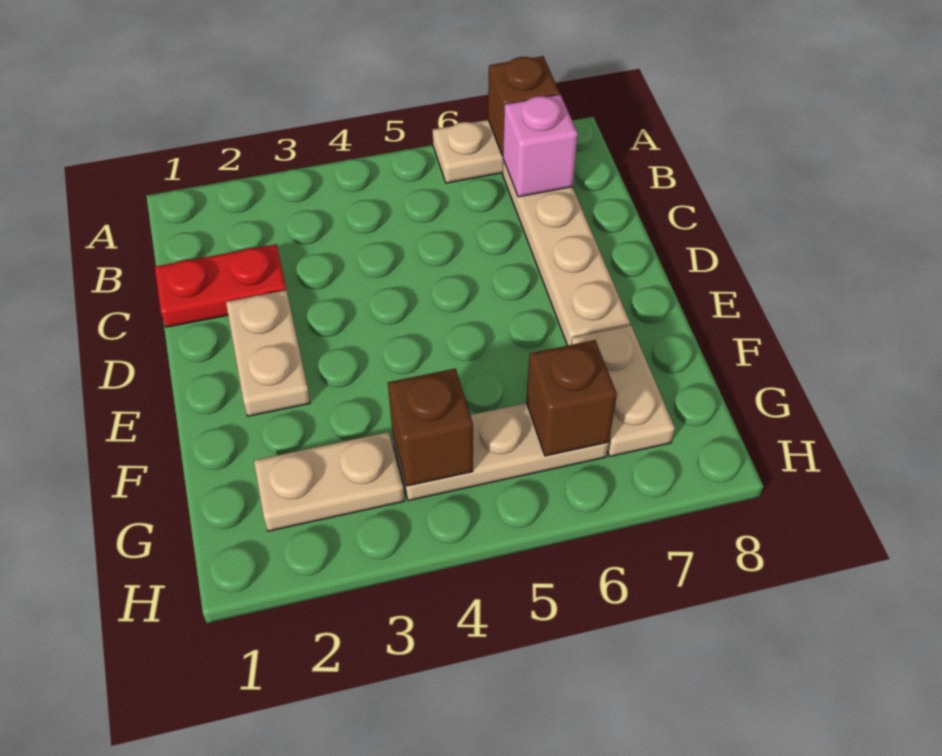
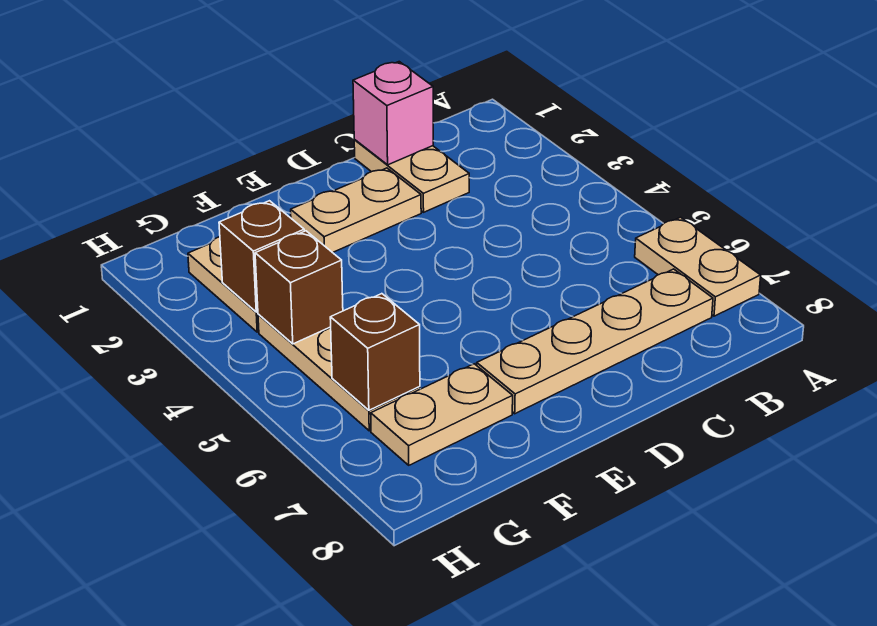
brown brick A7 level 2 -> brown brick G3 level 2
pink brick B7 level 2 -> pink brick C1 level 2
red plate C1:C2 level 1 -> tan plate C1:C2 level 1

